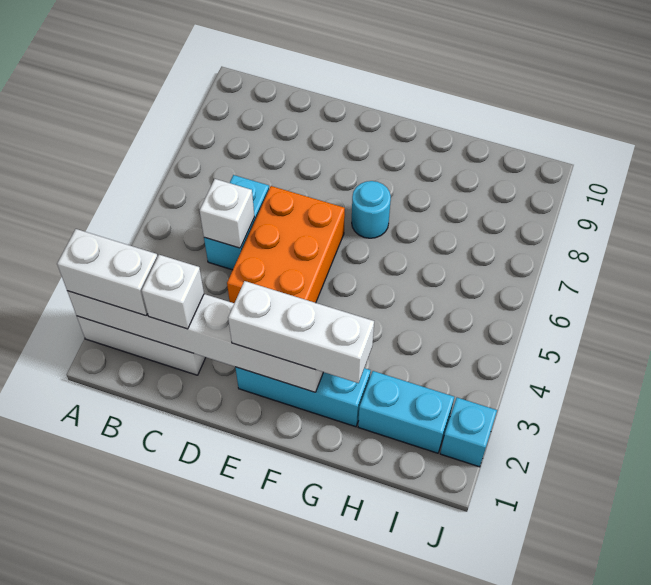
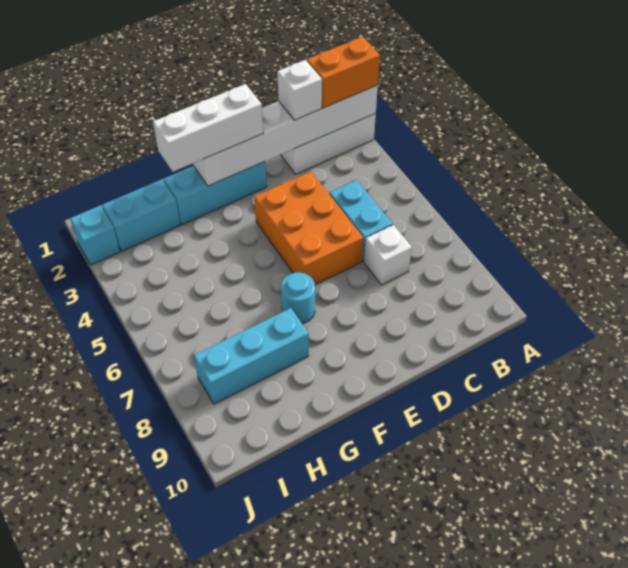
white brick A2:B2 level 3 -> orange brick A2:B2 level 3
white brick C5 level 2 -> white brick C7 level 1
none -> cyan brick G8:I8 level 1

